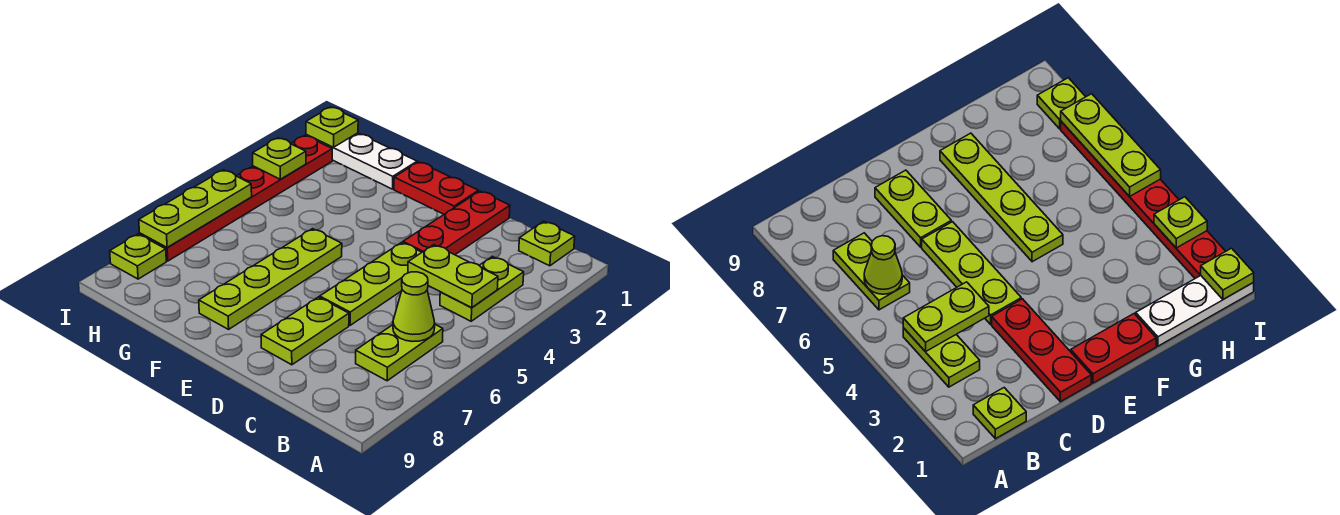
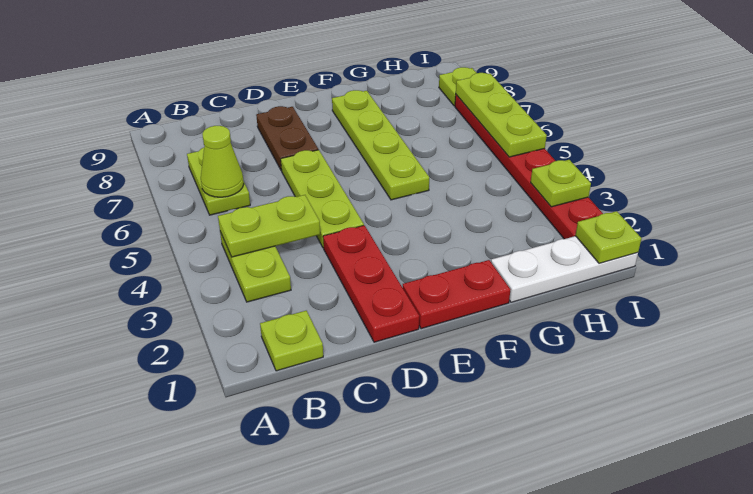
lime plate D7:D8 level 1 -> brown plate D7:D8 level 1

